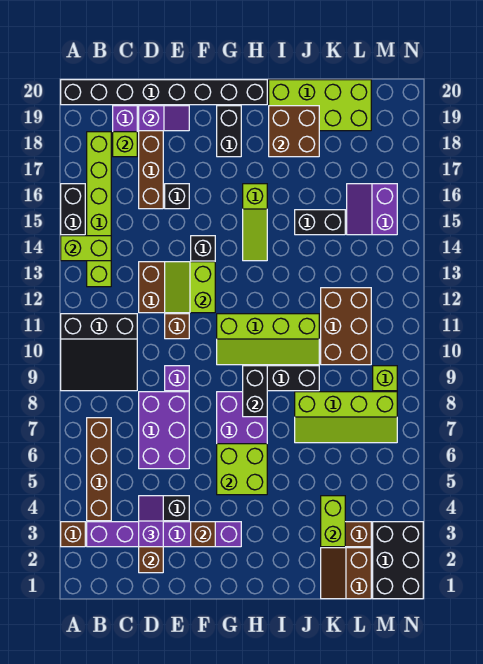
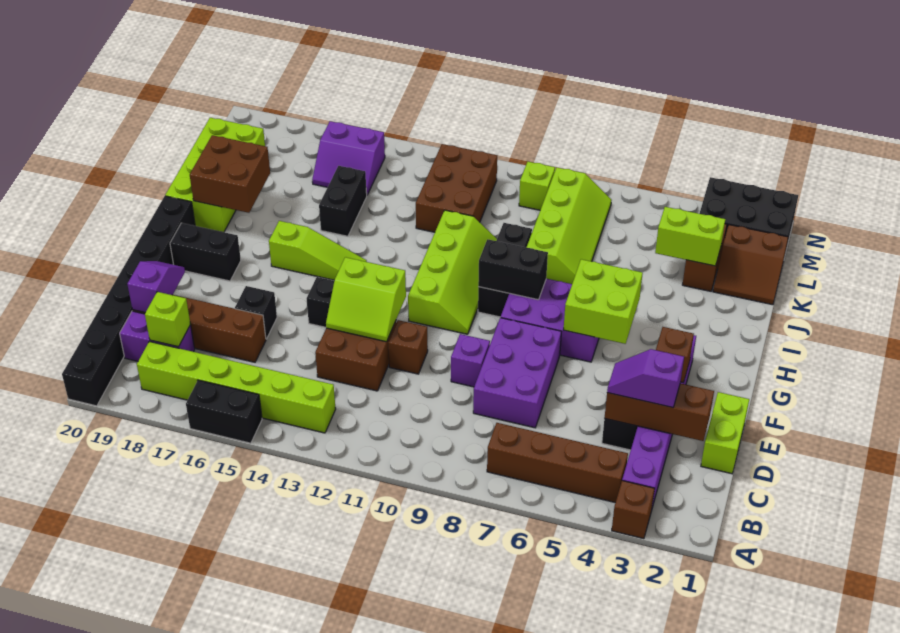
black slope A9:C11 level 1 top 11 -> none
lime brick A14:B14 level 2 -> lime brick D1:E1 level 1
purple brick D6:E8 level 1 -> purple brick D7:F8 level 1
brown brick K10:L12 level 1 -> brown brick K11:M12 level 1

